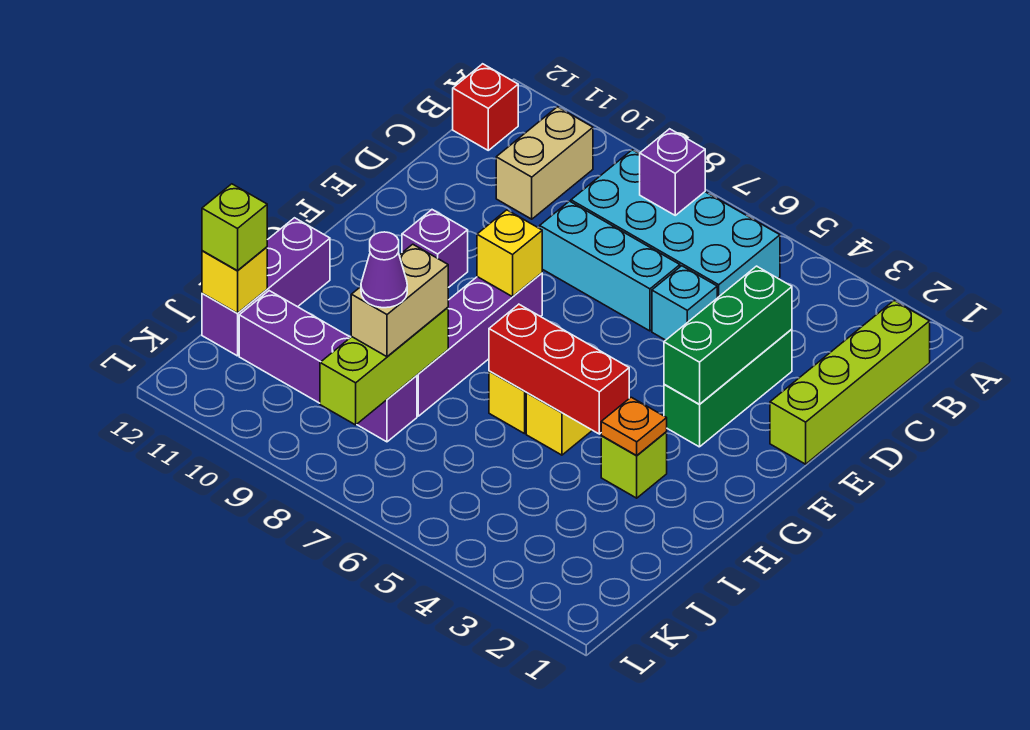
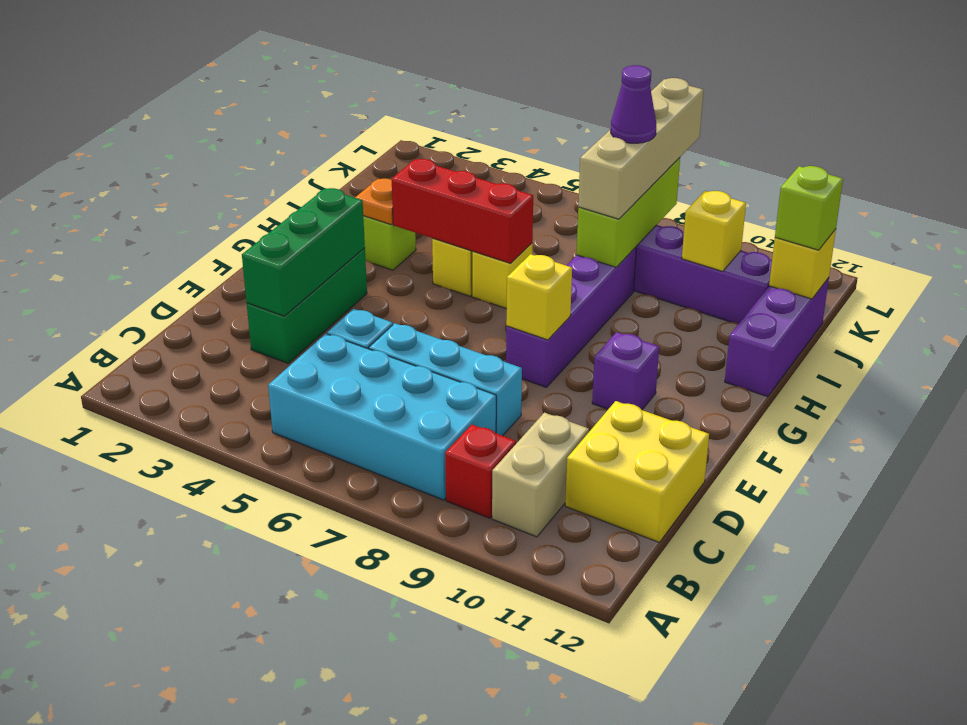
lime brick B1:E1 level 1 -> none
purple brick B7 level 2 -> none
red brick B12 level 1 -> red brick B9 level 1
none -> yellow brick C11:D12 level 1
tan brick I8:J8 level 3 -> tan brick I8:L8 level 3
none -> yellow brick J10 level 2

